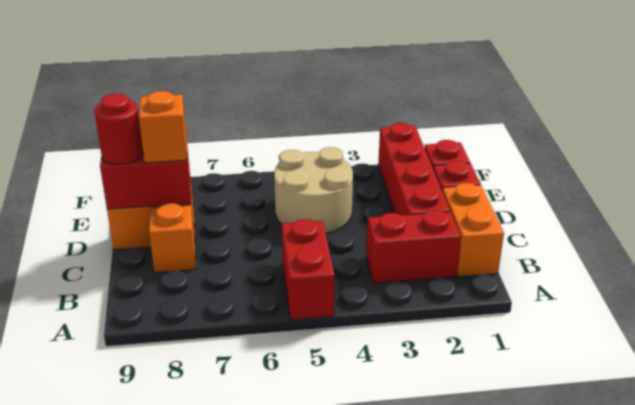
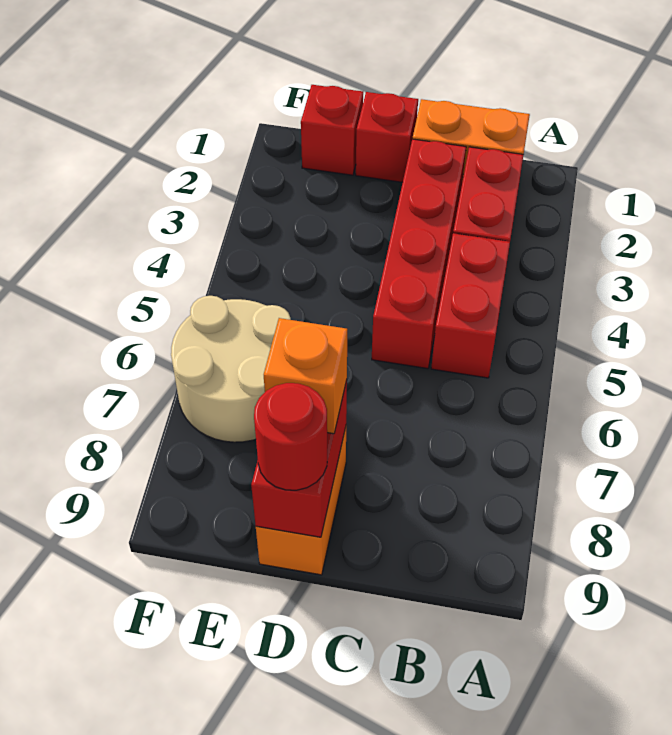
red brick A5:B5 level 1 -> red brick B4:B5 level 1
red brick C2:F2 level 1 -> red brick C2:C5 level 1
orange brick C8 level 1 -> none
tan round brick D4:E5 level 1 -> tan round brick E6:F7 level 1

